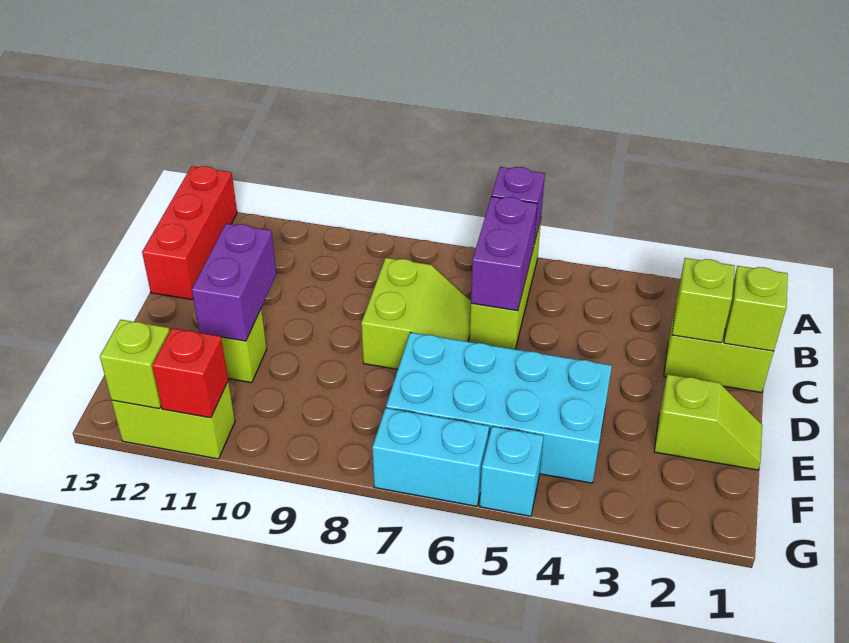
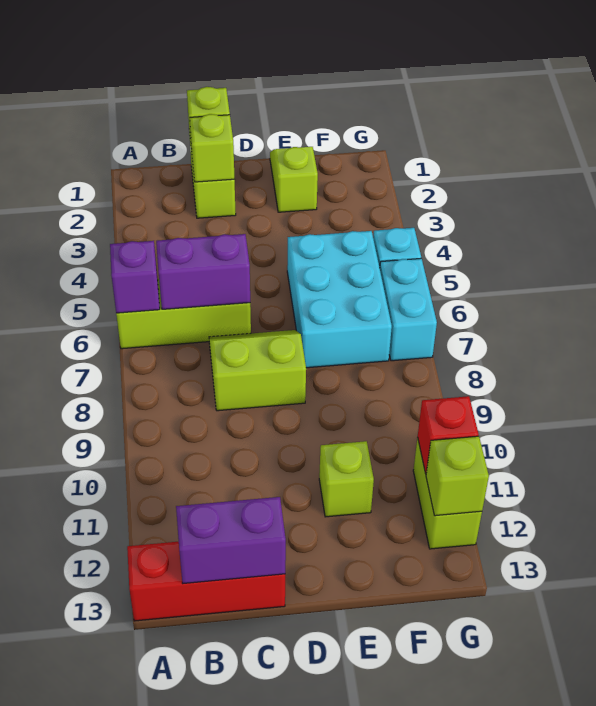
purple brick D11:E11 level 2 -> purple brick B13:C13 level 2
cyan brick E4:F7 level 1 -> cyan brick E5:F7 level 1

